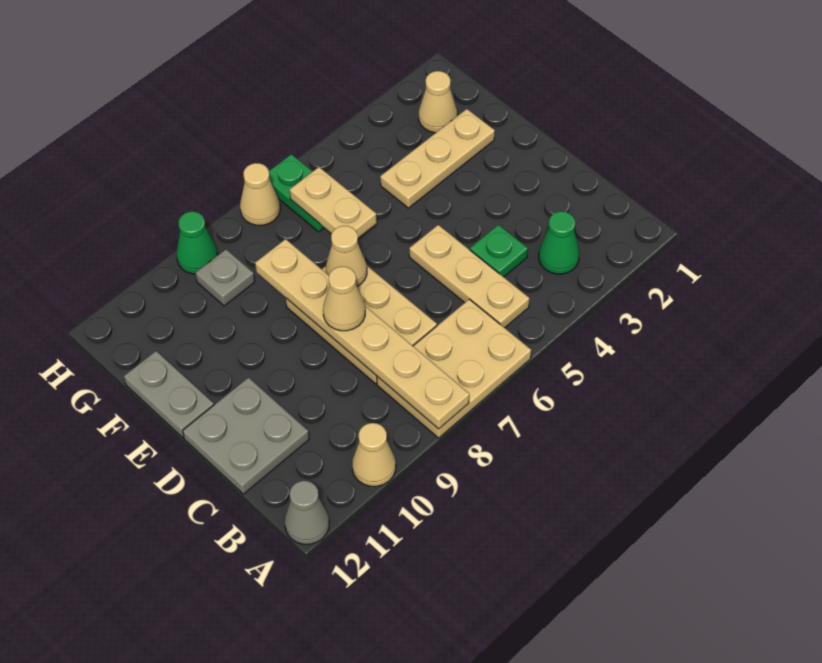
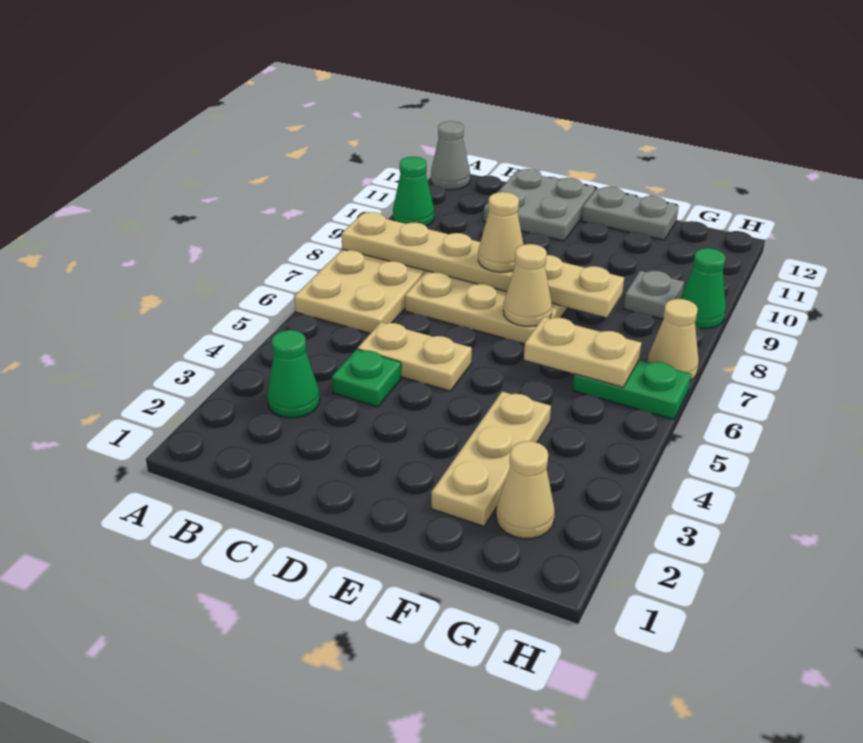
tan cone A10 level 1 -> green cone A10 level 1
tan plate B5:D5 level 1 -> tan plate C5:D5 level 1

